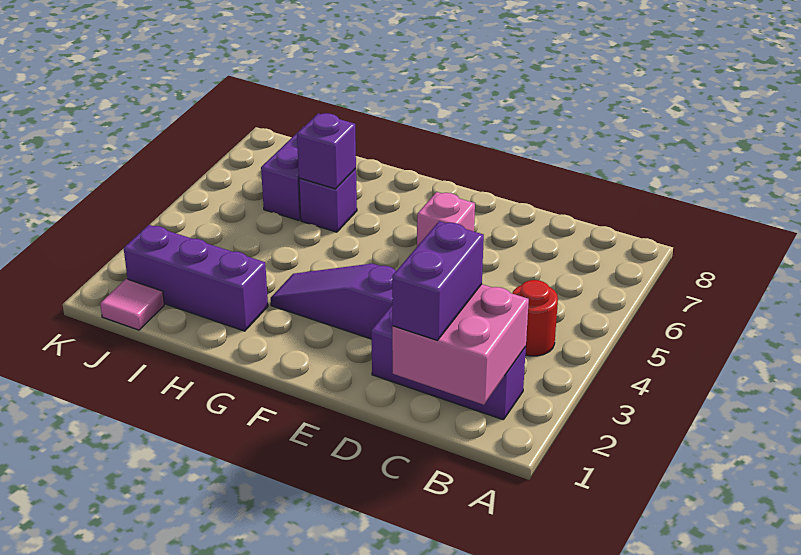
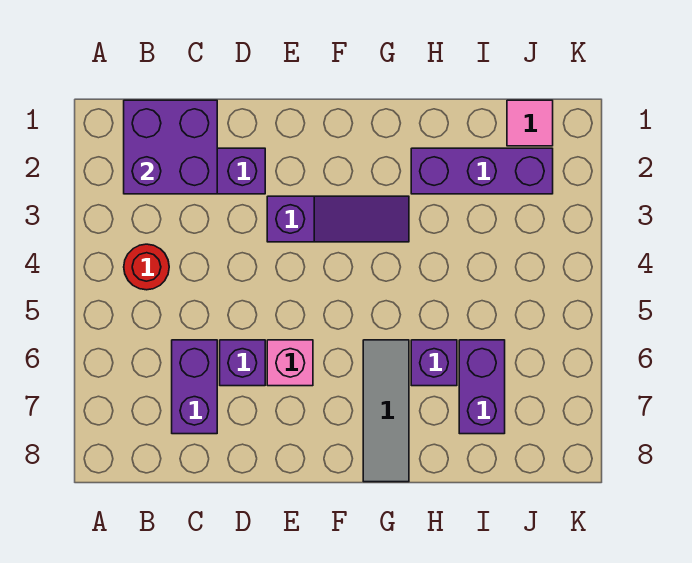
pink brick B1:C2 level 2 -> purple brick B1:C2 level 2
purple brick C1:C2 level 3 -> purple brick C6:C7 level 1
none -> grey tile G6:G8 level 1
purple brick H6 level 2 -> purple brick D6 level 1

